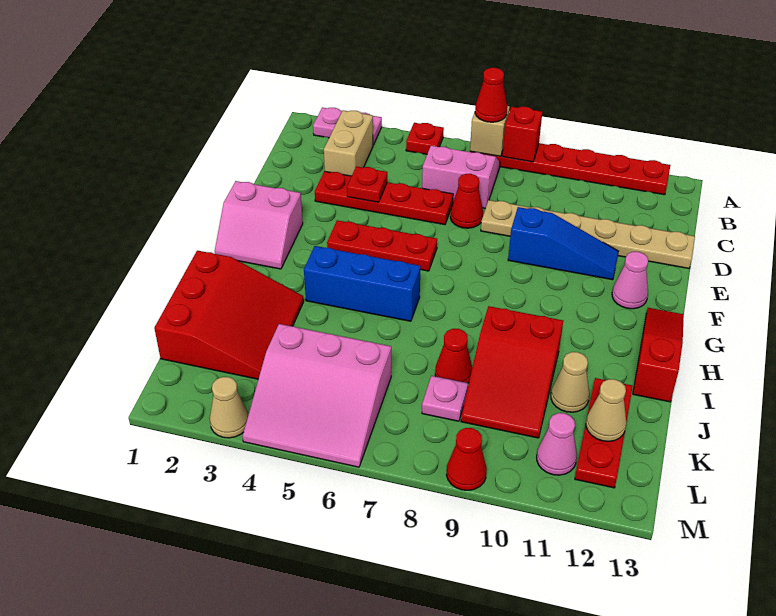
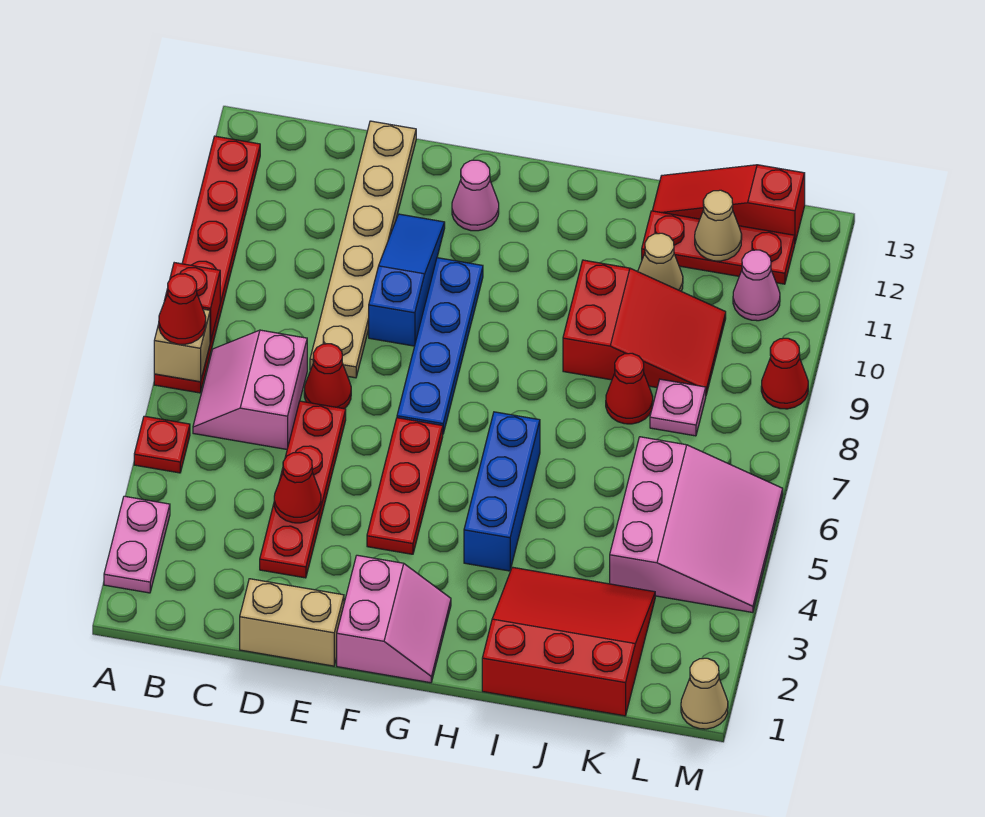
tan brick B3:C3 level 1 -> tan brick D1:E1 level 1
red plate D4 level 2 -> red cone D4 level 2
none -> blue plate F7:F10 level 1
red slope G13:I13 level 1 top I -> red slope J13:L13 level 1 top L
tan cone M3 level 1 -> tan cone M1 level 1

